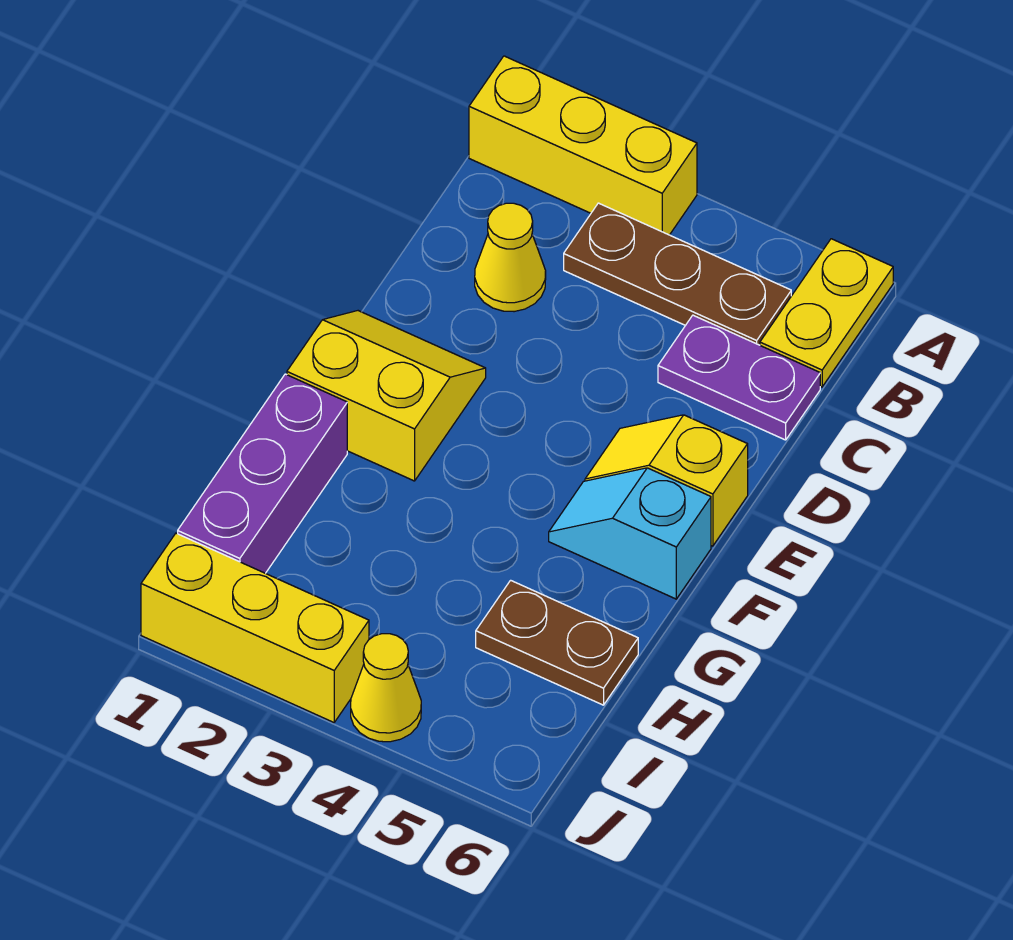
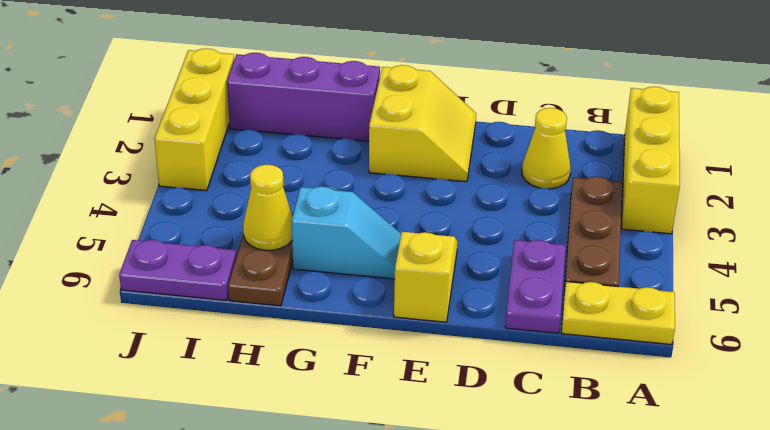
cyan slope F5:F6 level 1 top 6 -> cyan slope F5:G5 level 1 top G
none -> purple plate I6:J6 level 1
yellow cone J4 level 1 -> yellow cone H5 level 2

